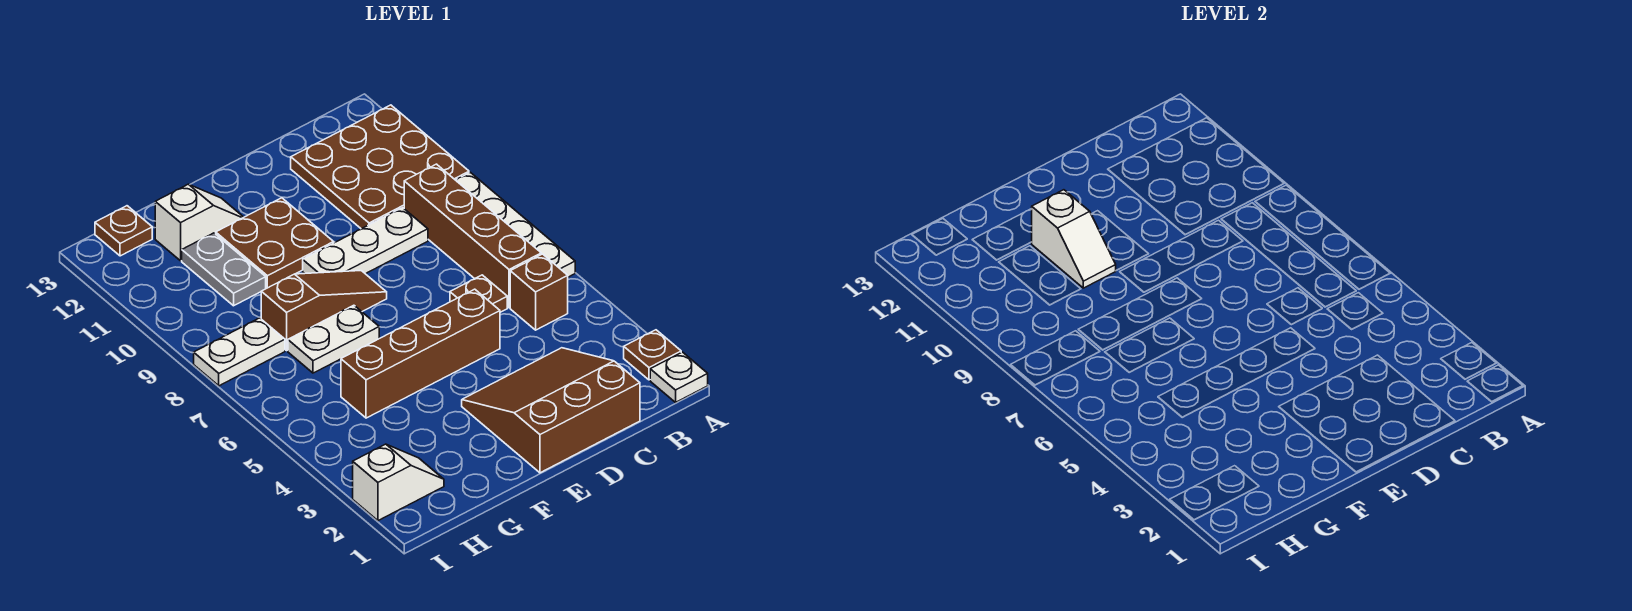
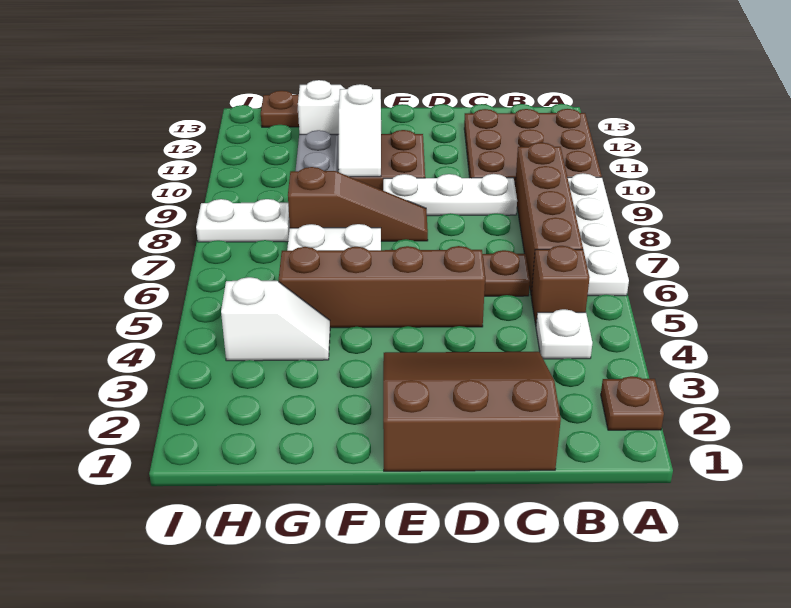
white plate A1 level 1 -> white plate B4 level 1
white slope H2:I2 level 1 top I -> white slope G4:H4 level 1 top H

